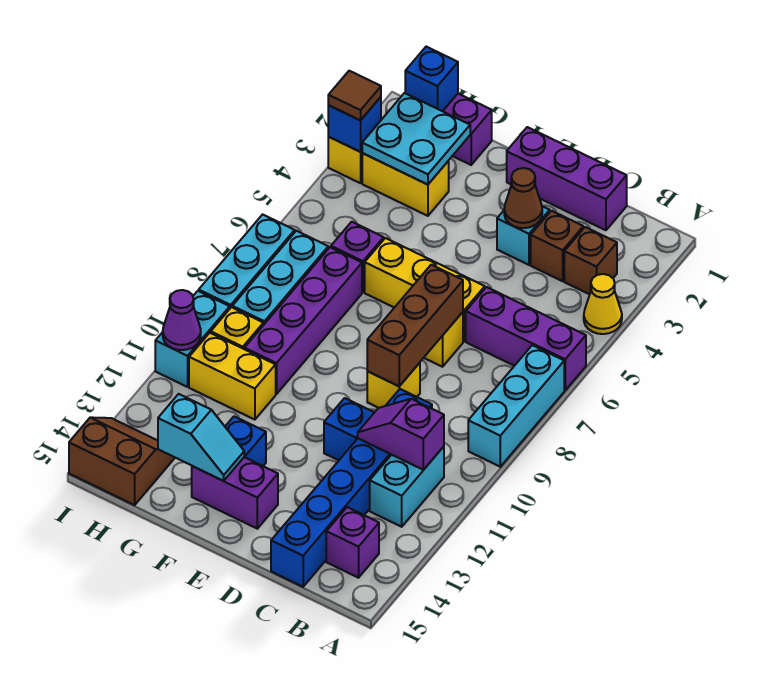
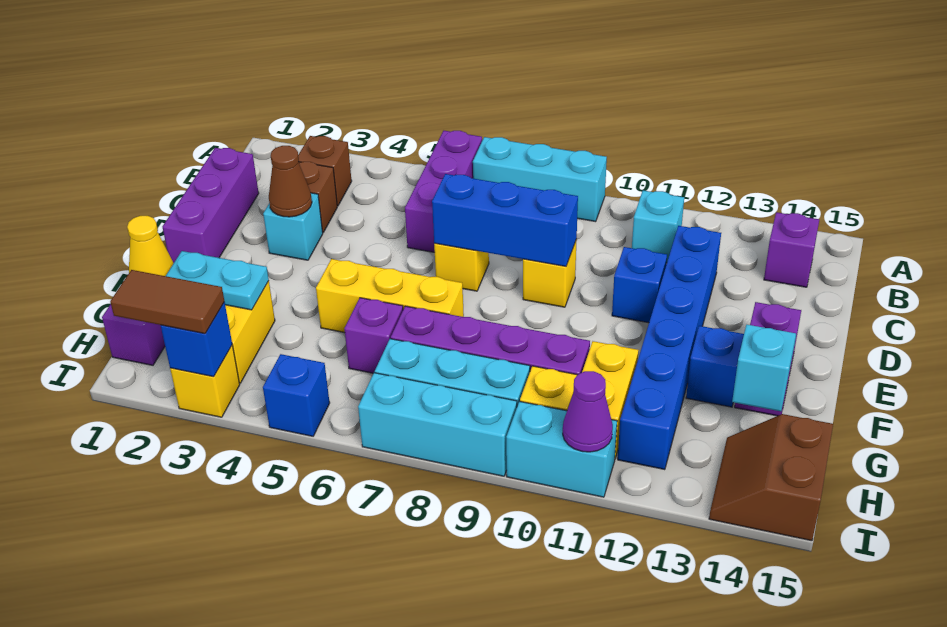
yellow cone A4 level 1 -> yellow cone G1 level 2
cyan brick B11:B12 level 1 -> cyan brick B11 level 1
purple slope B11:C11 level 2 top B -> none
blue brick C10:C15 level 1 -> blue brick C12:H12 level 1
yellow brick D6:F6 level 1 -> yellow brick F5:F7 level 1
brown brick D7:D9 level 2 -> blue brick D7:D9 level 2
cyan plate G2:H3 level 2 -> cyan plate G2:G3 level 2
blue brick H1 level 2 -> blue brick I5 level 1
brown tile I3 level 3 -> brown tile I2:I3 level 3

